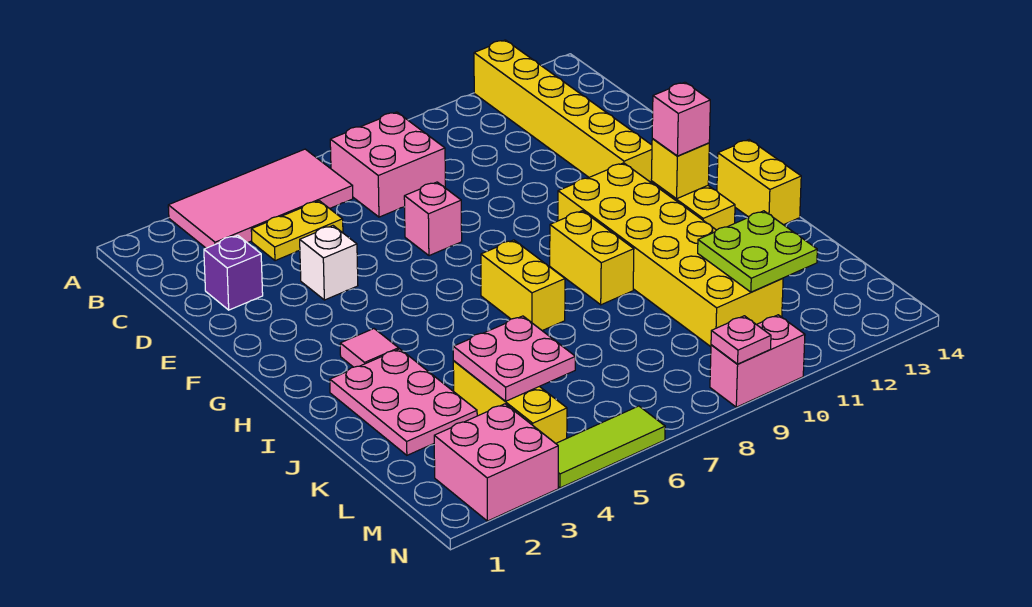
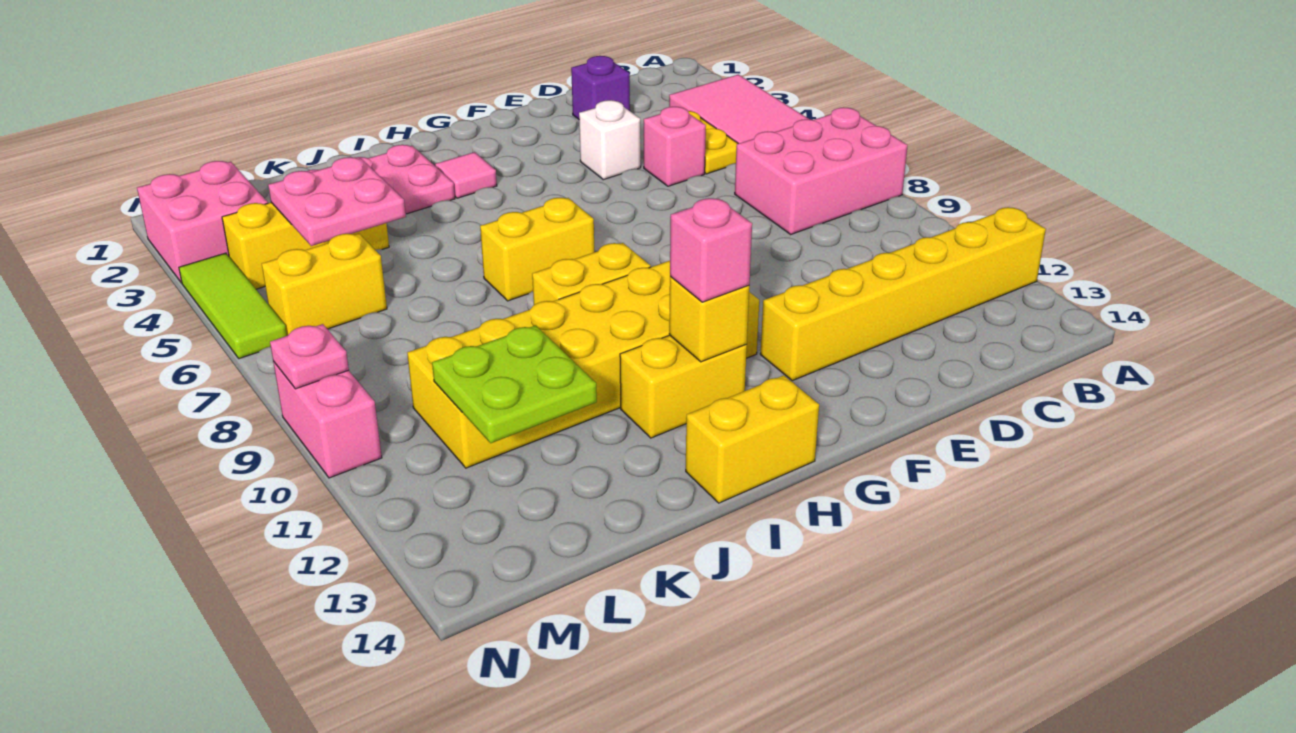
pink brick B7:C8 level 1 -> pink brick A7:C8 level 1
pink brick E7 level 1 -> pink brick D5 level 1
none -> yellow brick L6:M6 level 1

